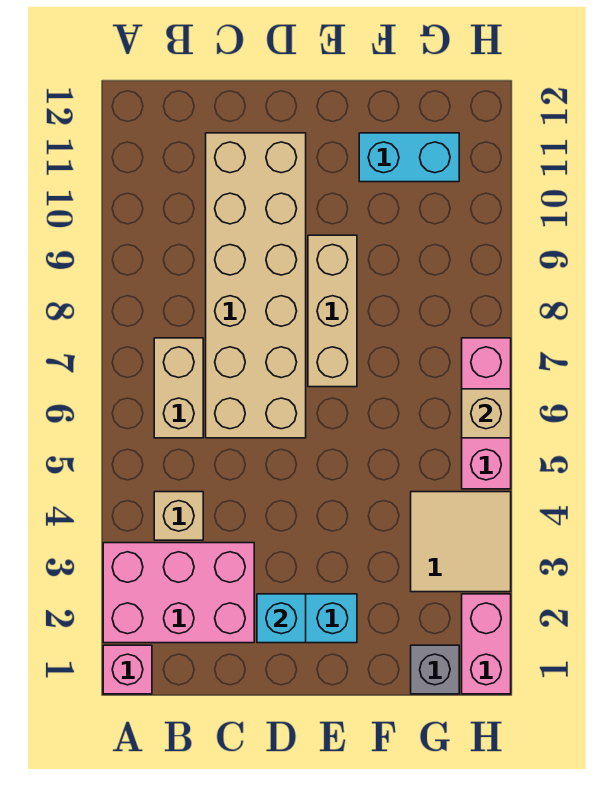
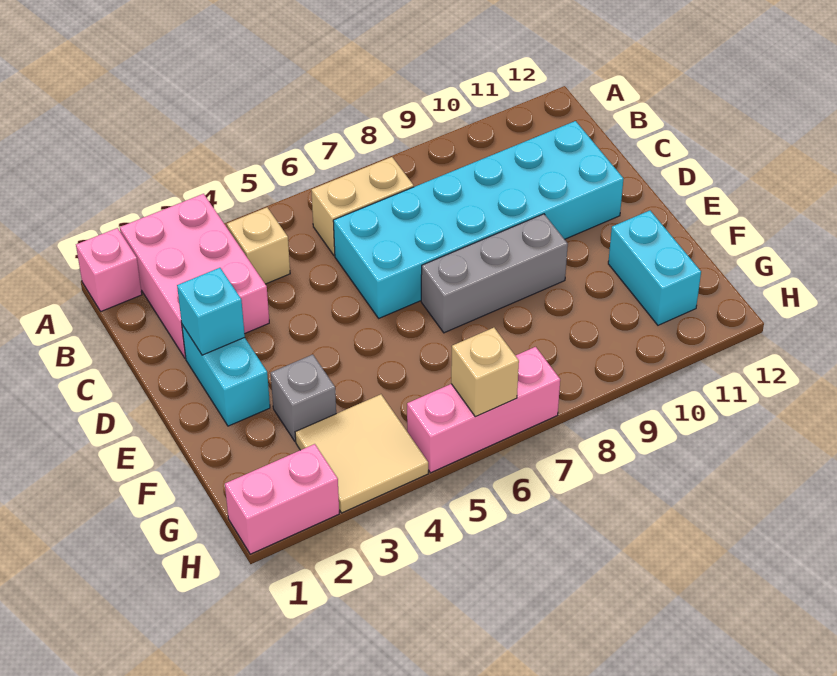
tan brick C6:D11 level 1 -> cyan brick C6:D11 level 1
tan brick E7:E9 level 1 -> grey brick E7:E9 level 1
grey brick G1 level 1 -> grey brick F3 level 1

